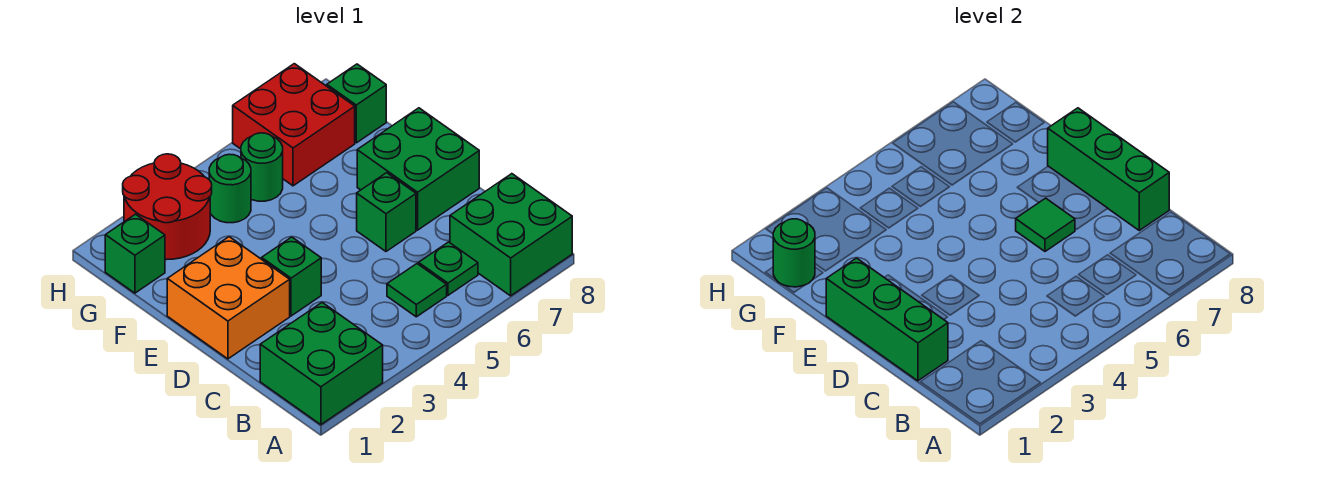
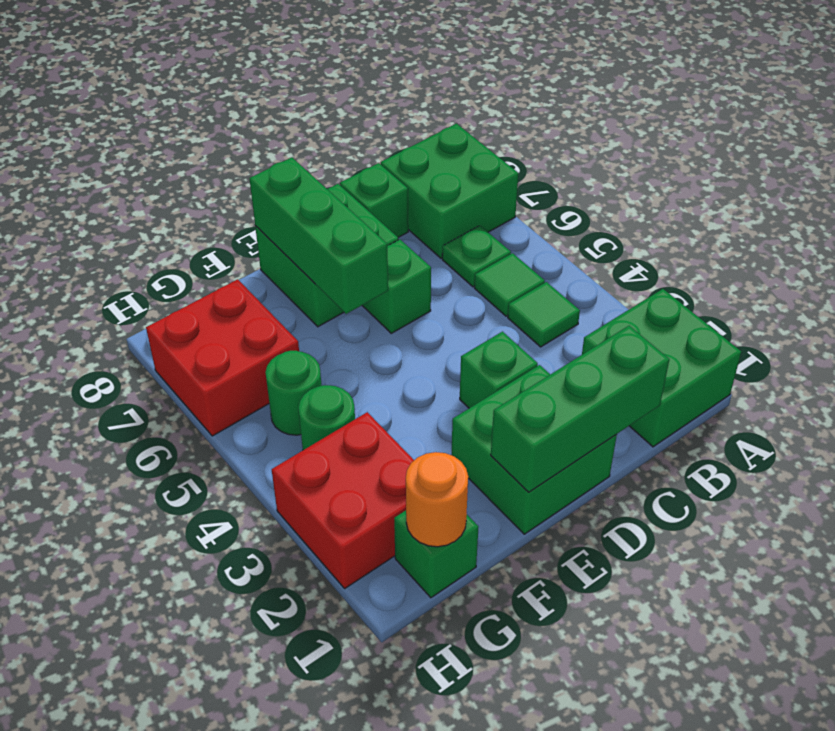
green brick C8:E8 level 2 -> green brick E6:E8 level 2
orange brick D1:E2 level 1 -> green brick D1:E2 level 1
green tile D6 level 2 -> green tile B4 level 1
green round brick G1 level 2 -> orange round brick G1 level 2
red round brick G2:H3 level 1 -> red brick G2:H3 level 1
green brick G8 level 1 -> green brick C8 level 1

